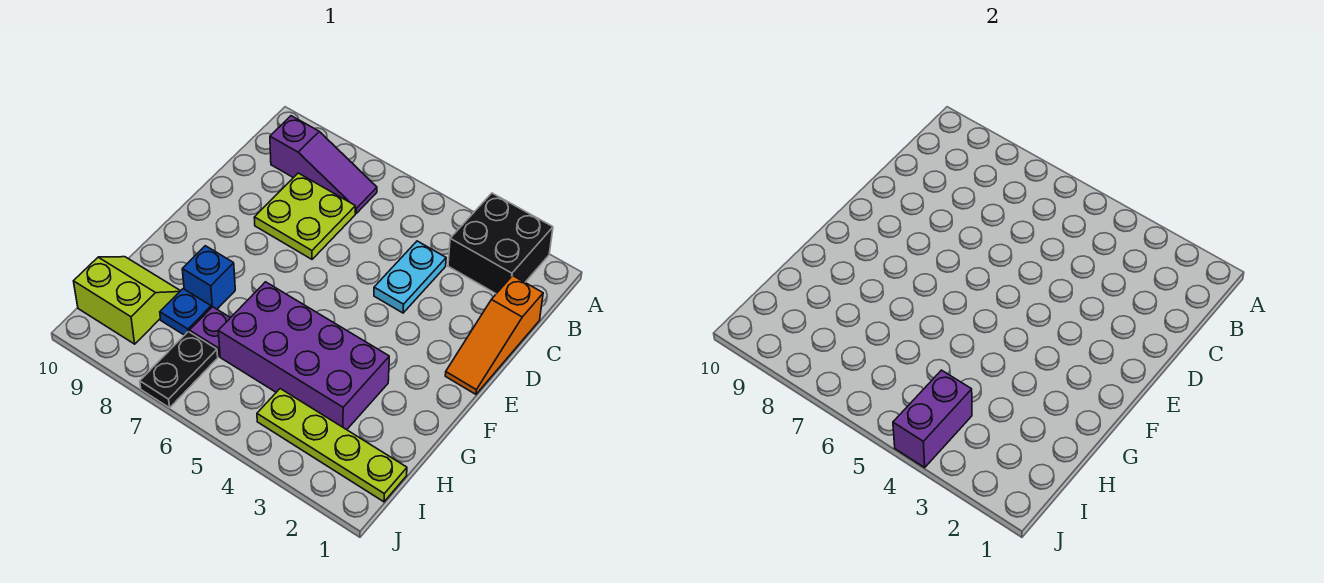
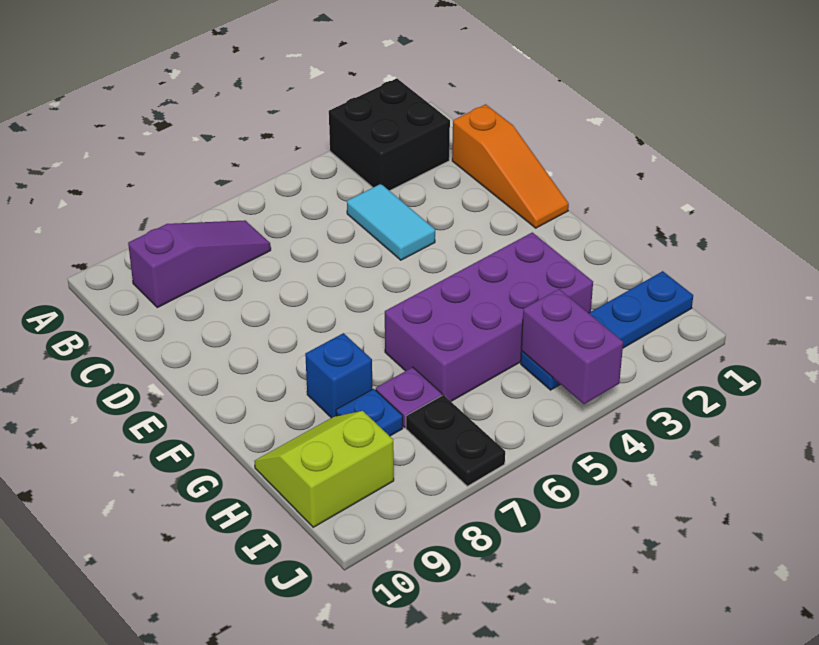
cyan plate C4:D4 level 1 -> cyan tile C4:D4 level 1
lime plate C7:D8 level 1 -> none
lime plate I1:I4 level 1 -> blue plate I1:I4 level 1

